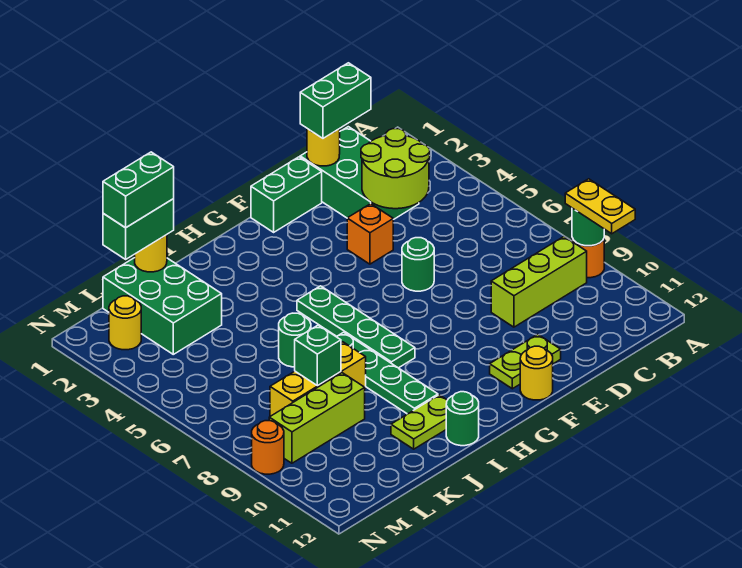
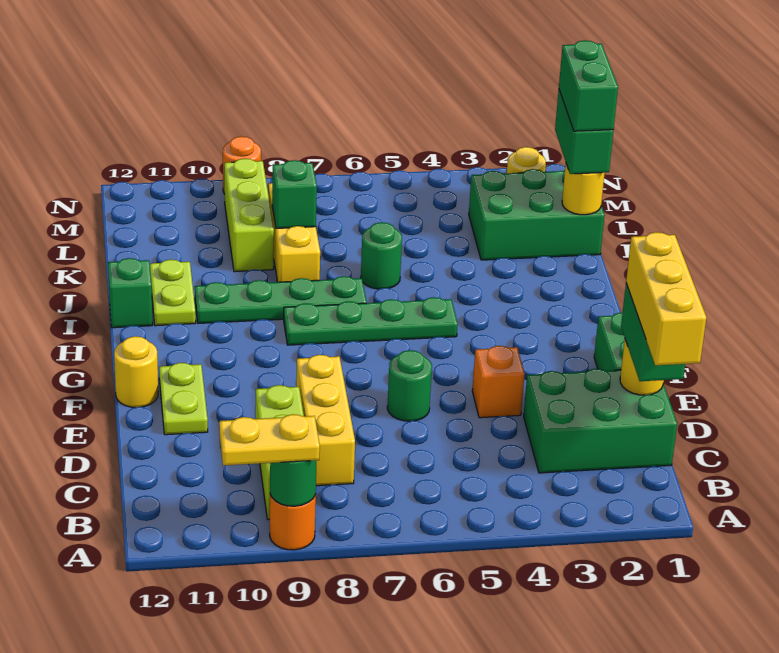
none -> yellow brick B1:D1 level 4
lime round brick C3:D4 level 2 -> none
none -> yellow brick C8:E8 level 1
green round brick I12 level 1 -> green brick I12 level 1

